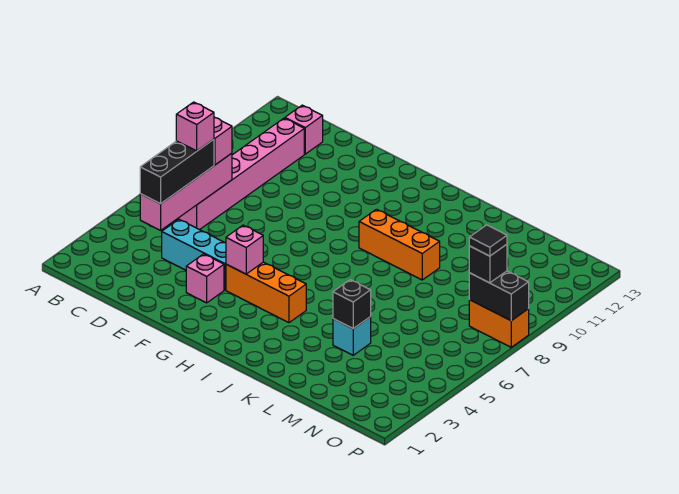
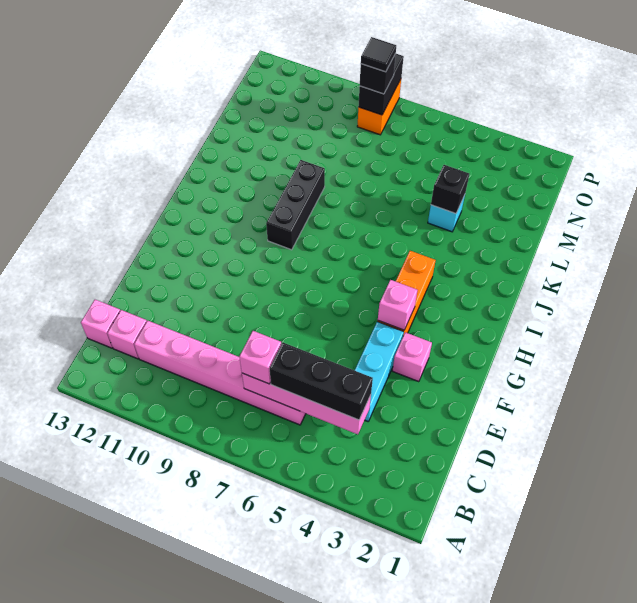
pink brick C6 level 4 -> pink brick C13 level 1
orange brick I9:K9 level 1 -> black brick I9:K9 level 1

